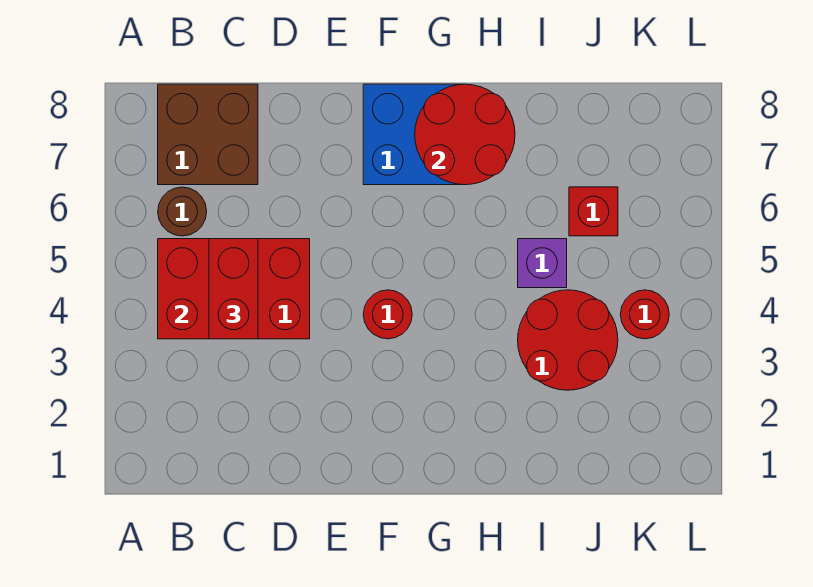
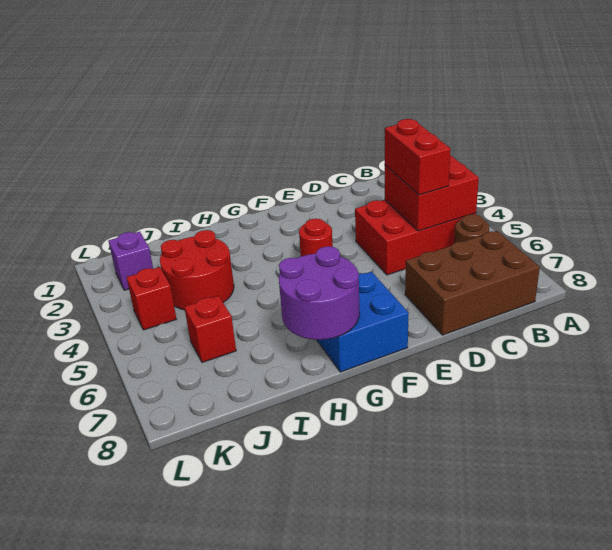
brown brick B7:C8 level 1 -> brown brick B7:D8 level 1
red round brick G7:H8 level 2 -> purple round brick G7:H8 level 2
purple brick I5 level 1 -> purple brick K2 level 1
red round brick K4 level 1 -> red brick K4 level 1

